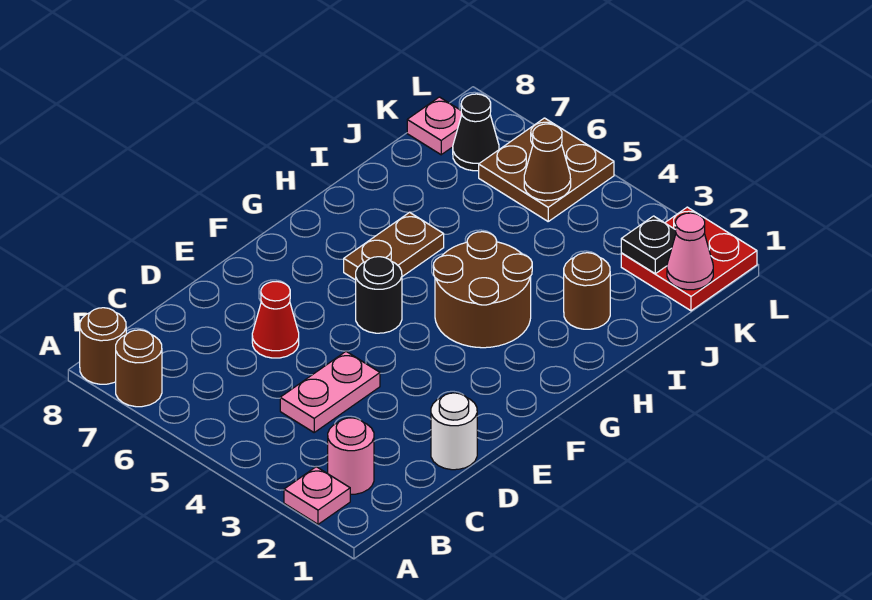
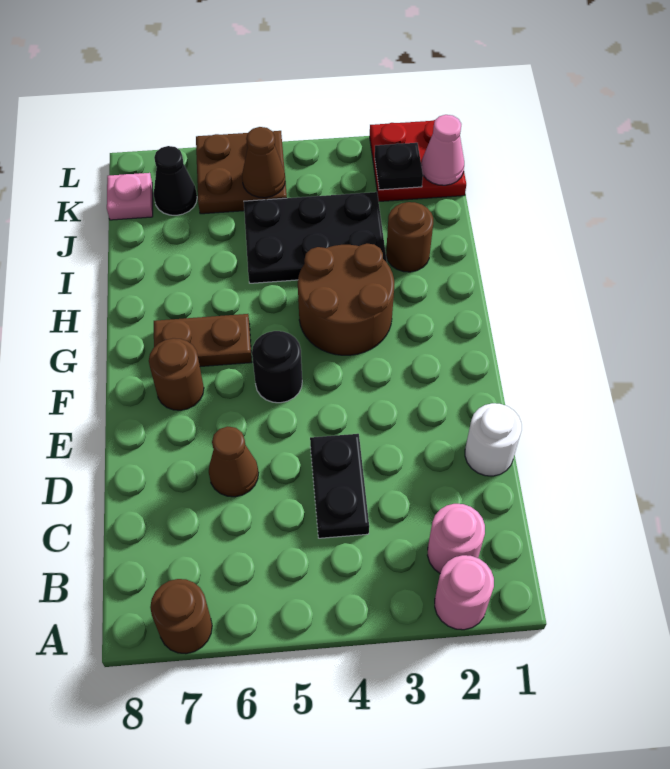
pink plate A2 level 1 -> pink round brick A2 level 1
brown round brick A8 level 1 -> brown round brick F7 level 1
pink plate C4:D4 level 1 -> black plate C4:D4 level 1
red cone D6 level 1 -> brown cone D6 level 1
brown plate G6:H6 level 1 -> brown plate G6:G7 level 1
none -> black plate I3:J5 level 1

